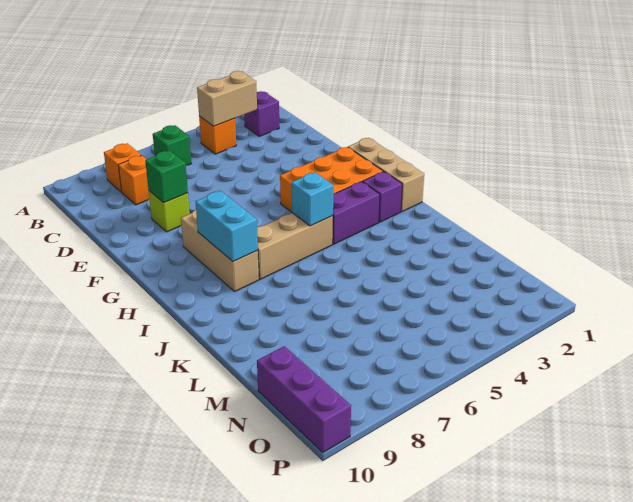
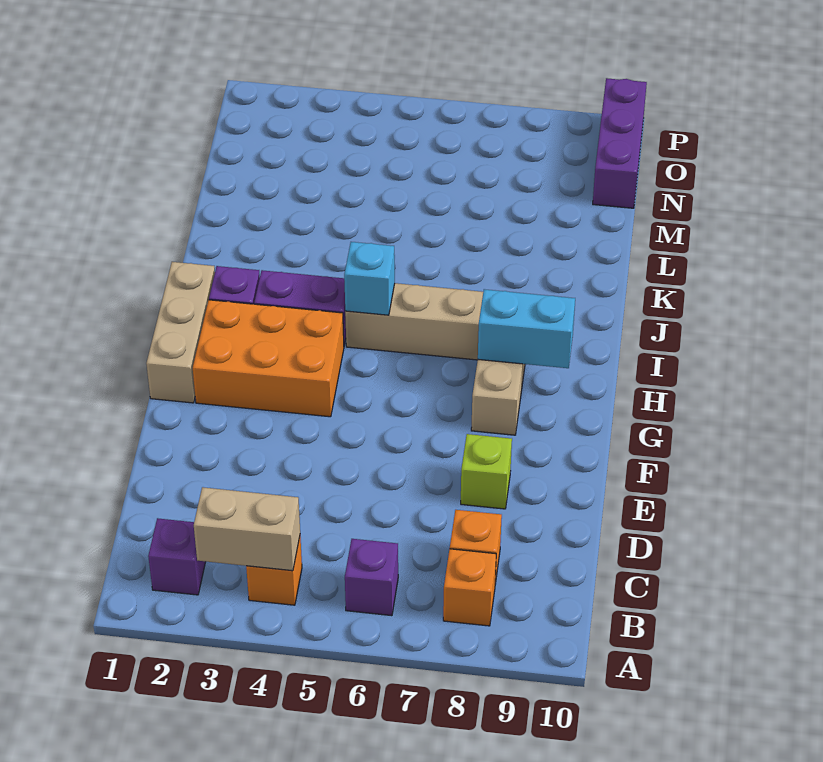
green brick B6 level 1 -> purple brick B6 level 1
green brick E8 level 2 -> none
cyan brick H8:I8 level 2 -> cyan brick H8:H9 level 2

